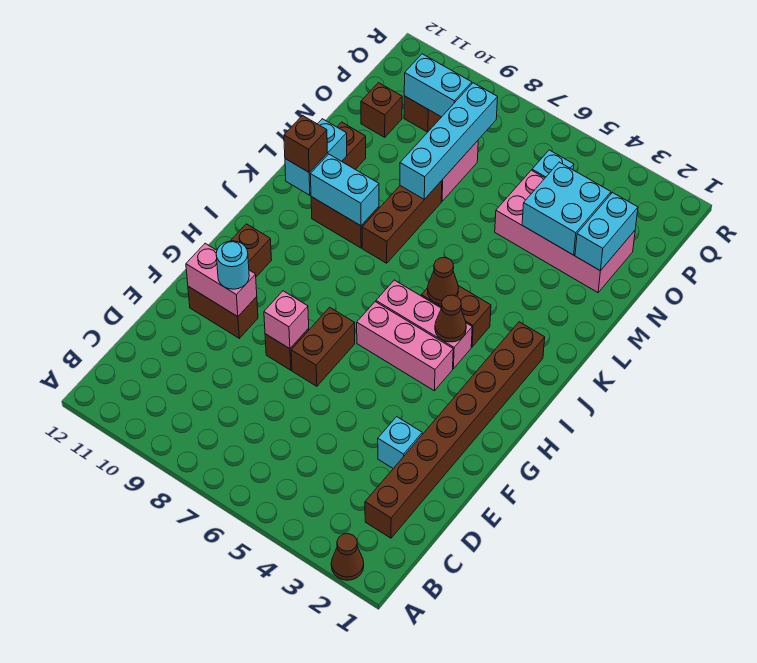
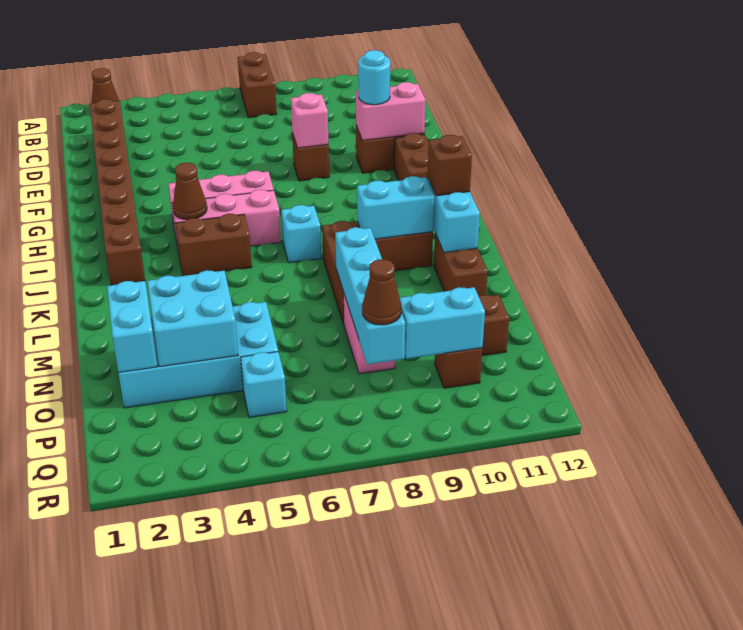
cyan brick E3 level 1 -> cyan brick J7 level 1
brown brick F7:G7 level 1 -> brown brick A7:B7 level 1
brown cone J5 level 2 -> brown cone P8 level 3
pink brick N2:O5 level 1 -> cyan brick N2:O5 level 1

